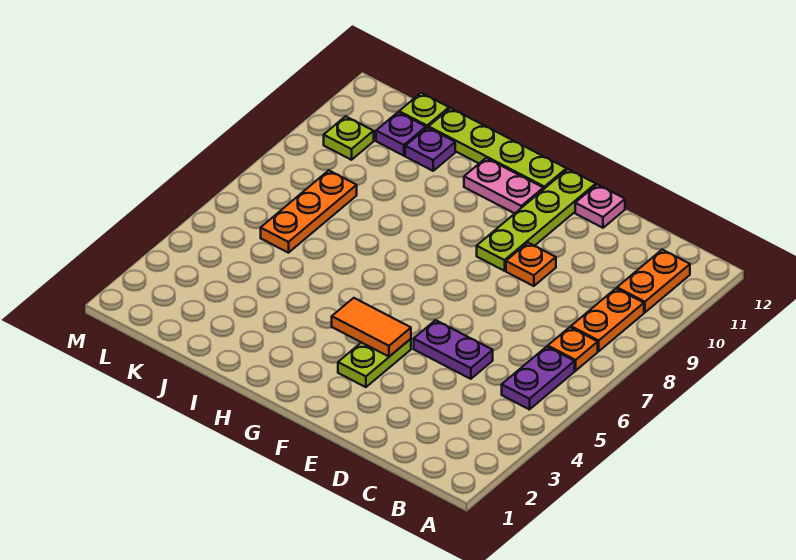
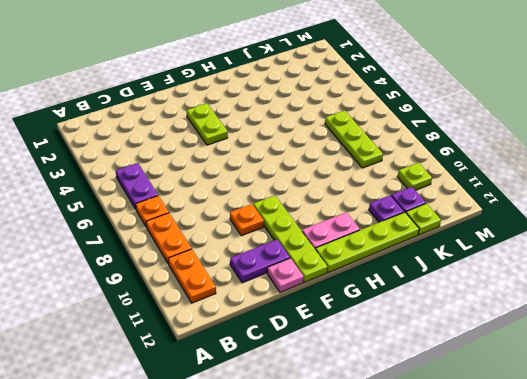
purple plate D5:E5 level 1 -> purple plate D11:E11 level 1
orange tile F4:G4 level 2 -> none
orange plate K6:K8 level 1 -> lime plate K6:K8 level 1

